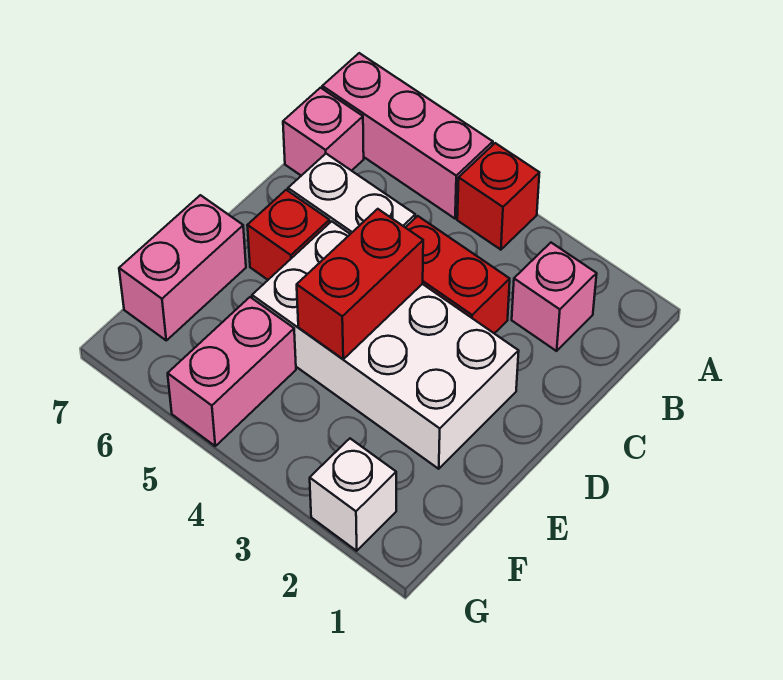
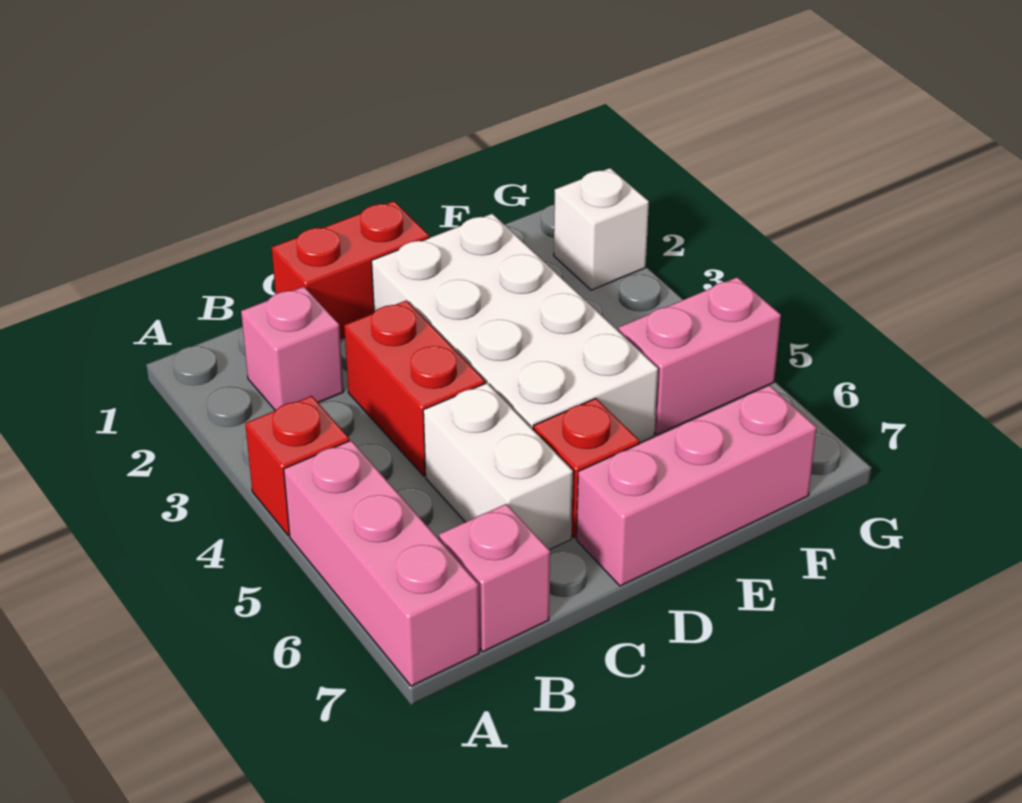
red brick D4:E4 level 2 -> red brick C1:D1 level 1
pink brick E7:F7 level 1 -> pink brick D7:F7 level 1

